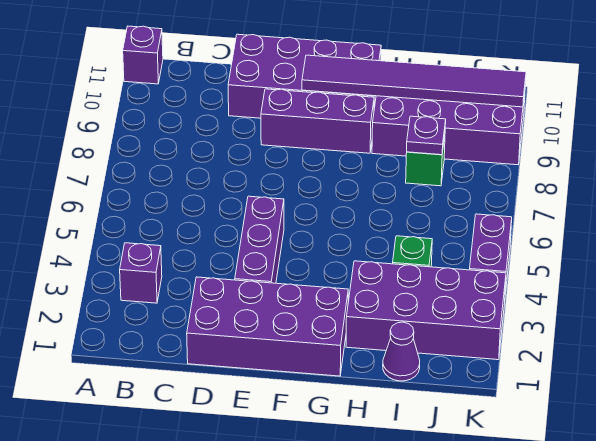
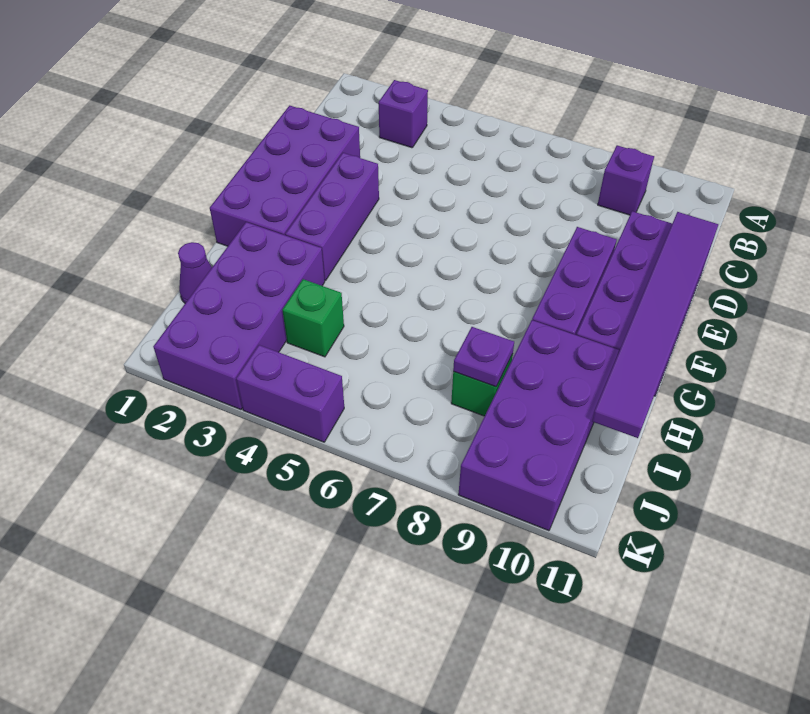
purple brick A11 level 1 -> purple brick B9 level 1
purple brick E3:E5 level 1 -> purple brick E3:G3 level 1
purple tile F10:K10 level 2 -> purple tile D11:I11 level 2

